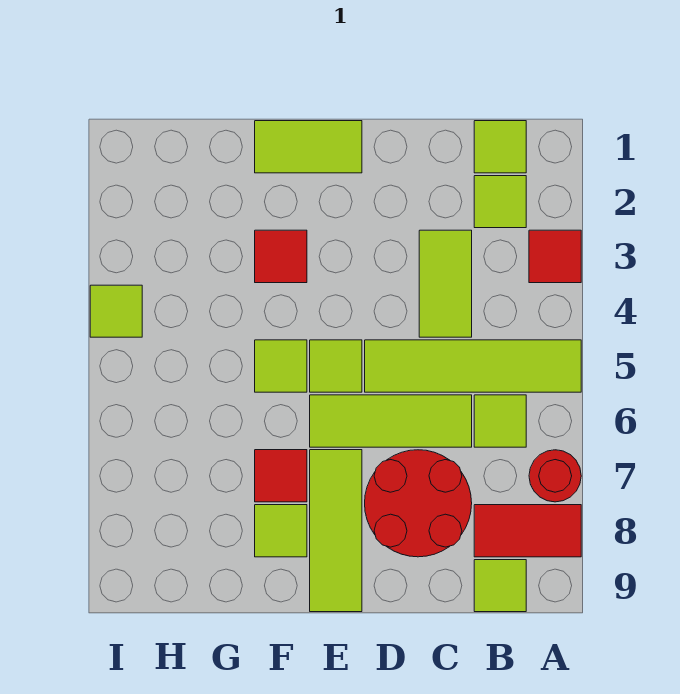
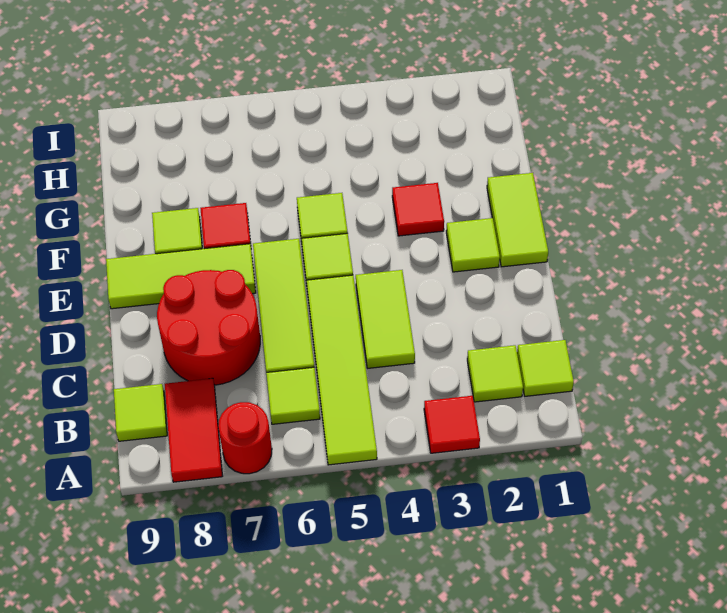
lime tile C3:C4 level 1 -> lime tile C4:D4 level 1
lime tile I4 level 1 -> lime tile E2 level 1

